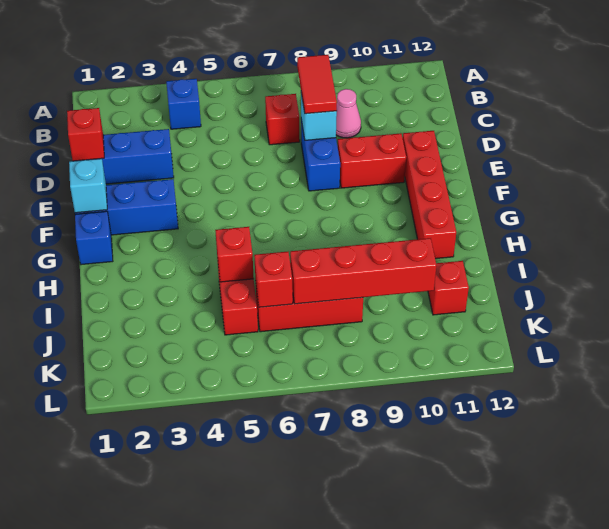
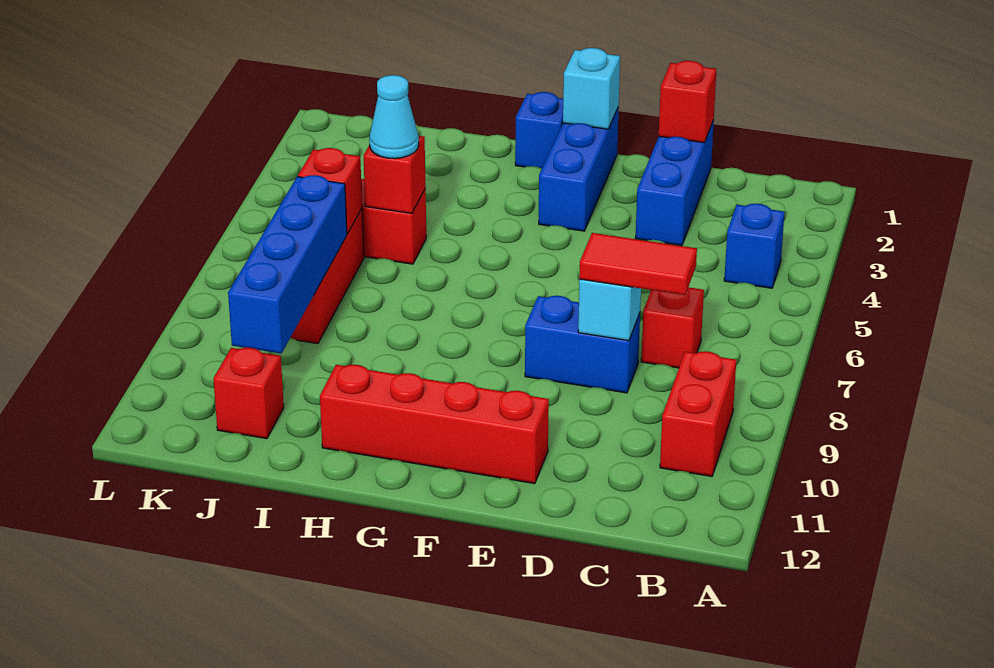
pink cone C9 level 1 -> none
red brick E9:E10 level 1 -> red brick B9:B10 level 1
none -> cyan cone I5 level 3
red brick J7:J10 level 2 -> blue brick J7:J10 level 2

